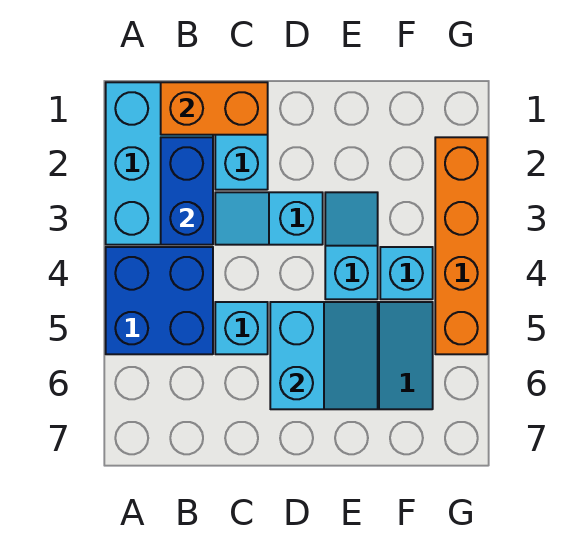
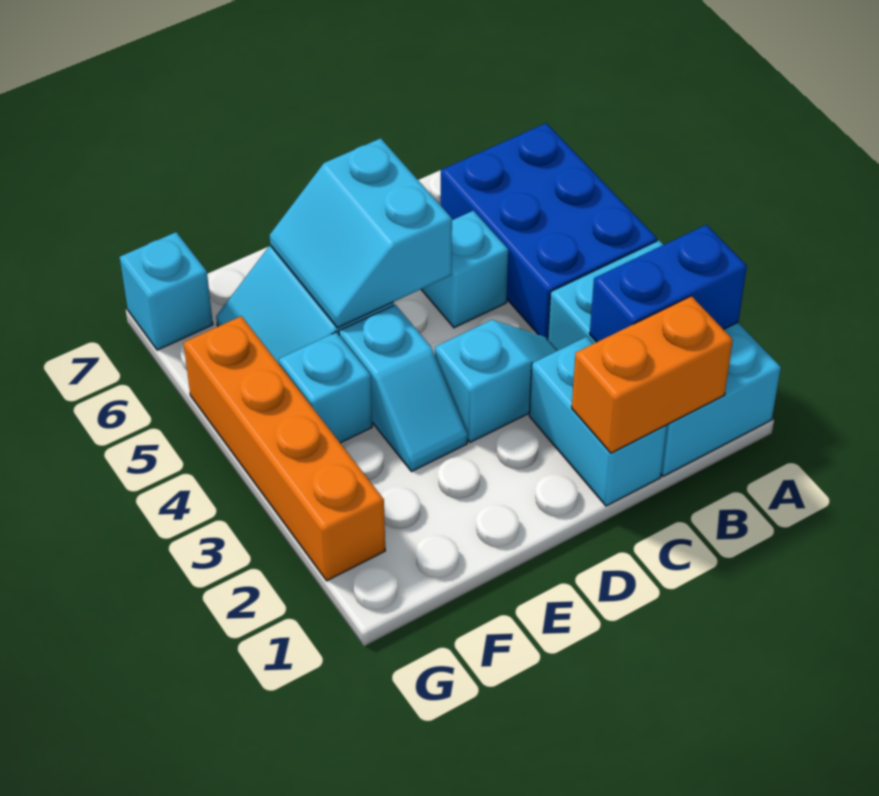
blue brick A4:B5 level 1 -> blue brick A4:B6 level 1
blue brick B2:B3 level 2 -> blue brick A2:B2 level 2
none -> cyan brick G7 level 1

